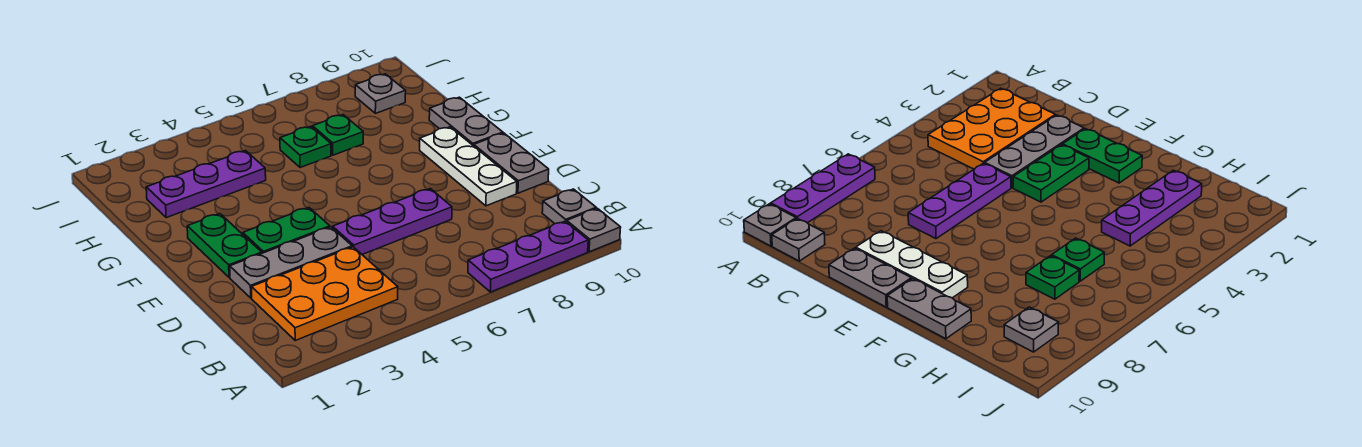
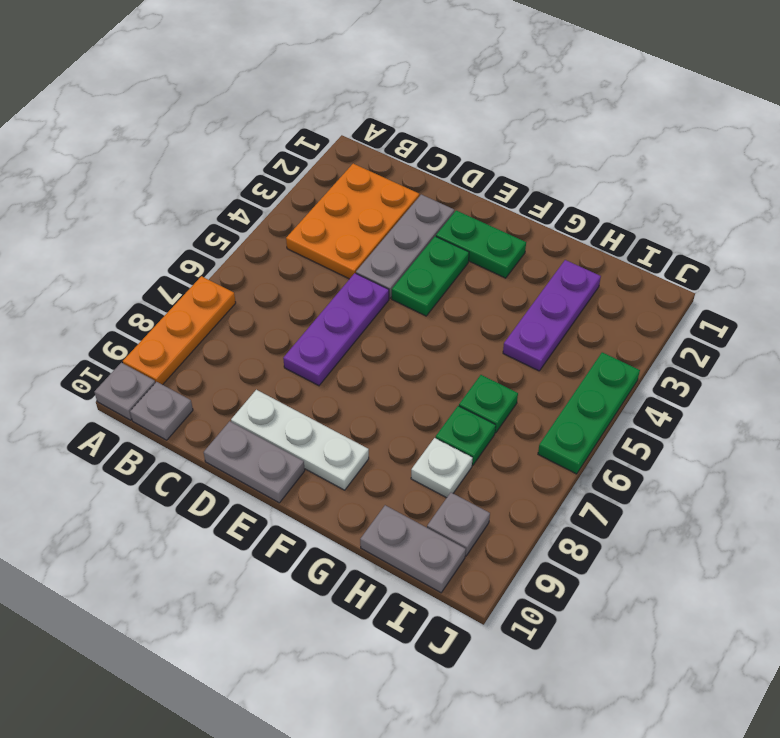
purple plate A7:A9 level 1 -> orange plate A7:A9 level 1
grey plate F10:G10 level 1 -> grey plate H10:I10 level 1
none -> white plate H8 level 1
none -> green plate J4:J6 level 1

